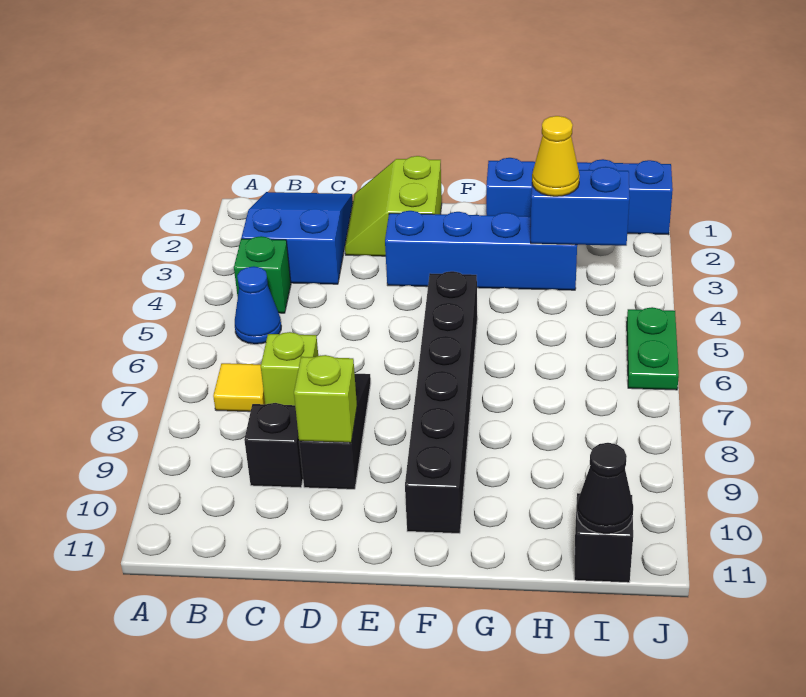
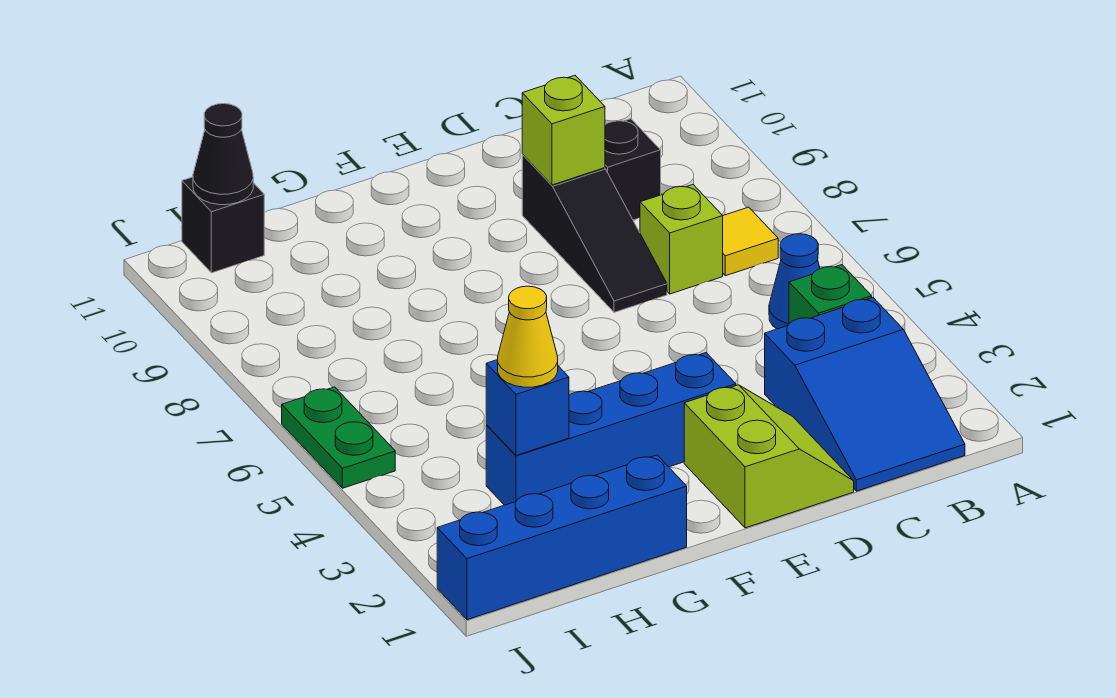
black brick F5:F10 level 1 -> none
blue brick H3:I3 level 2 -> blue brick H3 level 2

